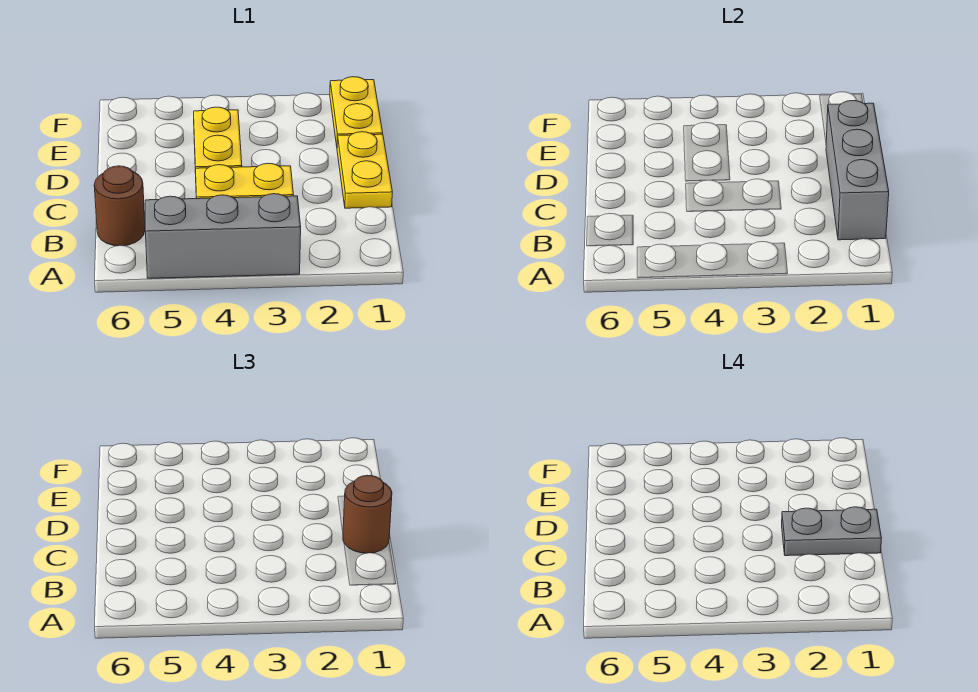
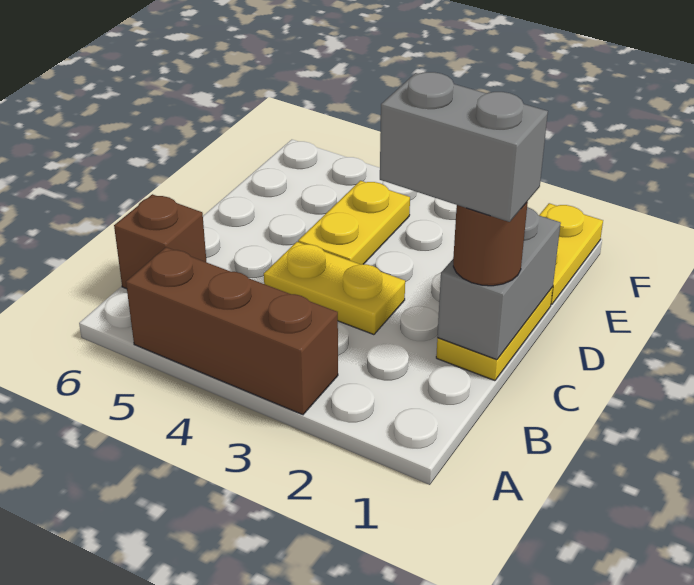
grey brick A3:A5 level 1 -> brown brick A3:A5 level 1
grey brick B1:D1 level 2 -> grey brick C1:D1 level 2
brown round brick B6 level 1 -> brown brick B6 level 1
grey plate C1:C2 level 4 -> grey brick C1:C2 level 4

